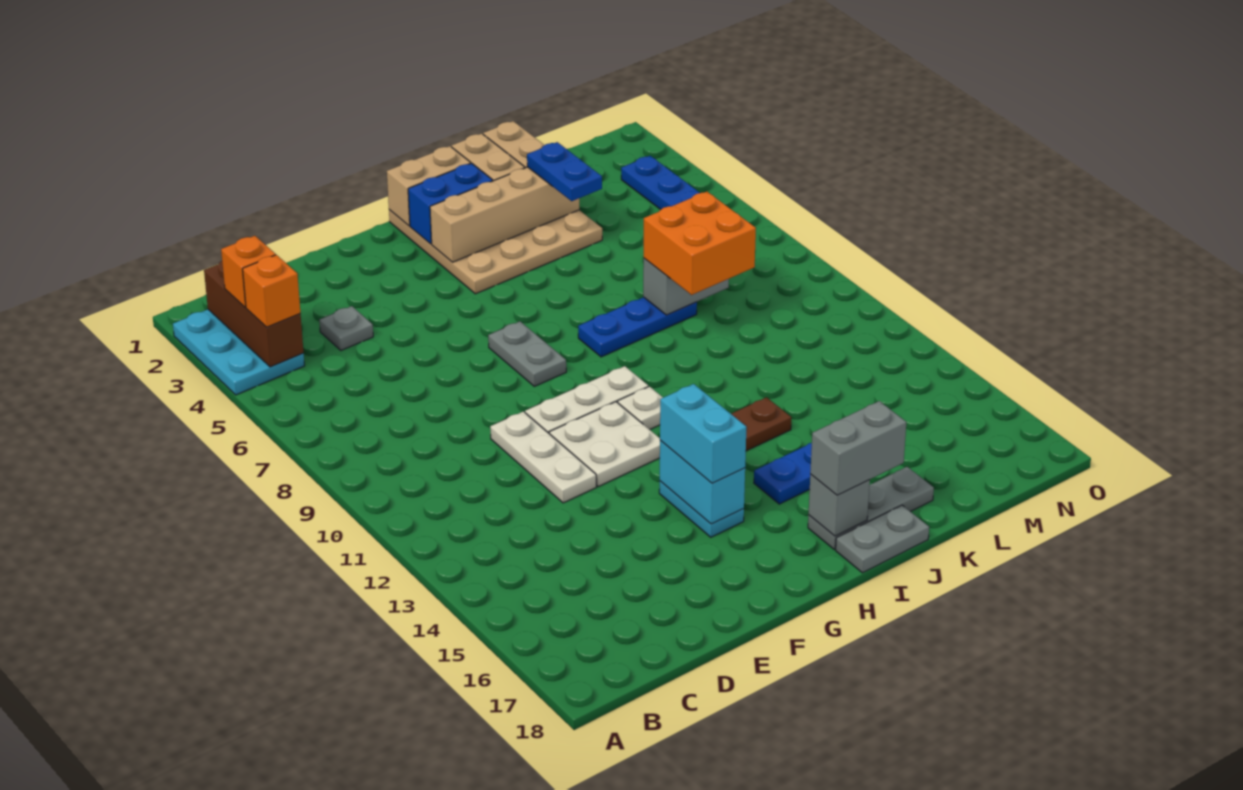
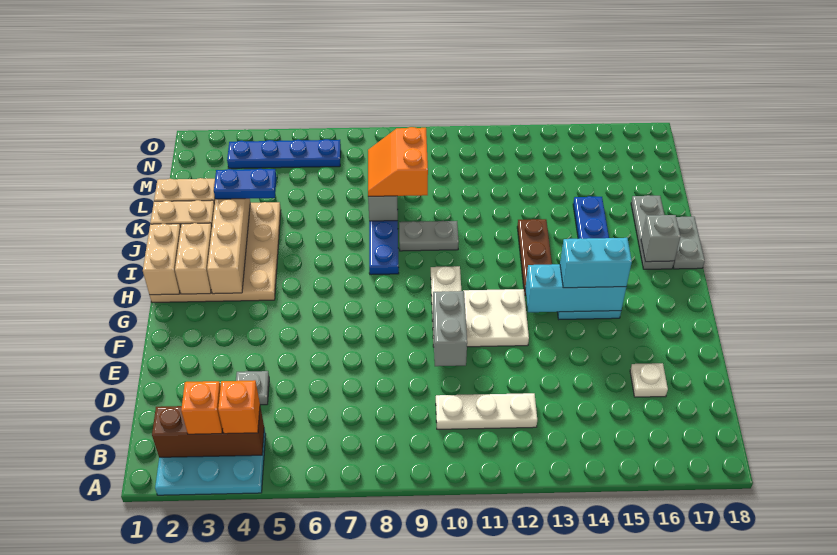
white plate E10:E12 level 1 -> white plate C10:C12 level 1
grey plate G7:G8 level 1 -> grey plate J9:J10 level 1
cyan brick G14:G15 level 2 -> cyan brick G13:G15 level 2
blue brick H2:I2 level 2 -> tan brick H2:I2 level 2
white plate H11 level 1 -> white plate D16 level 1
grey brick I17:J17 level 3 -> grey brick E10:F10 level 2
orange brick K8:L9 level 3 -> orange slope K8:L9 level 3 top 9

